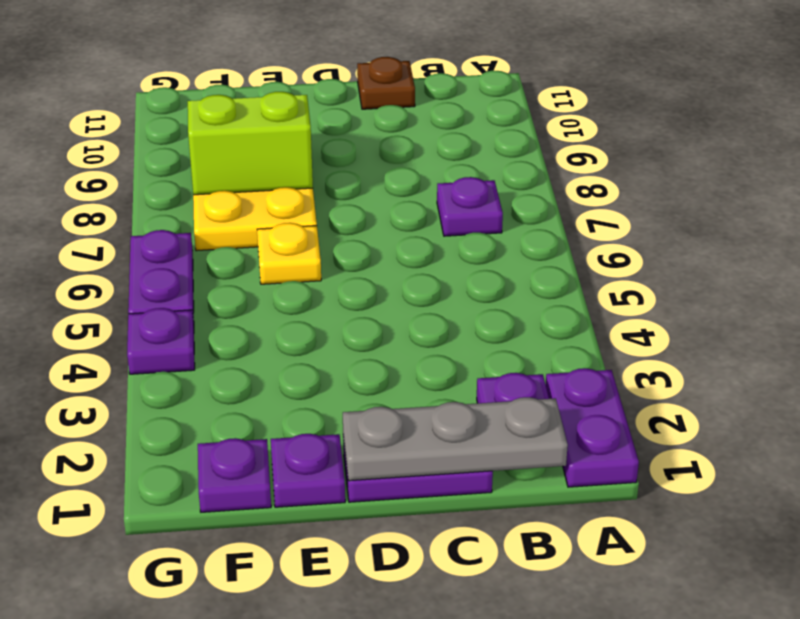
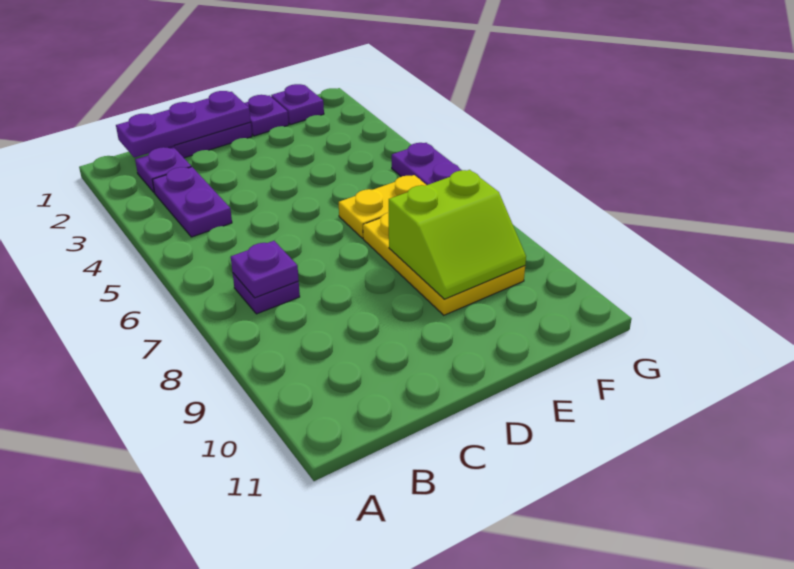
purple plate A1:A2 level 1 -> purple plate B3:B4 level 1
grey plate B1:D1 level 2 -> purple plate B1:D1 level 2
brown plate C11 level 1 -> none
yellow plate E6 level 1 -> yellow plate E6:F6 level 1
purple plate G4 level 1 -> purple plate B7 level 2

